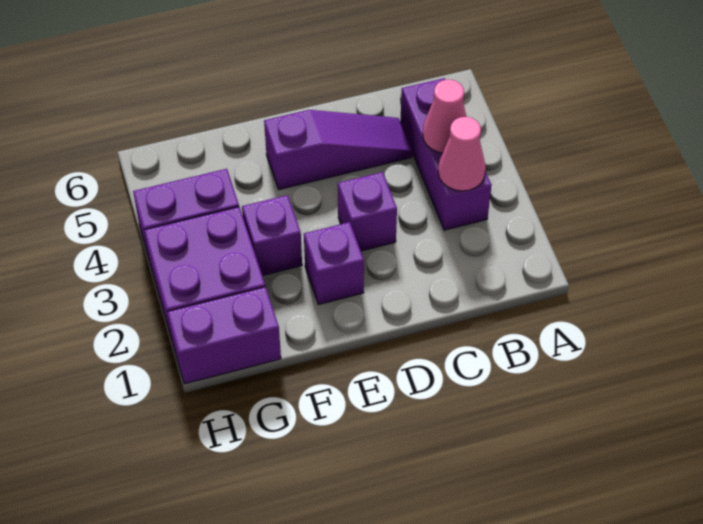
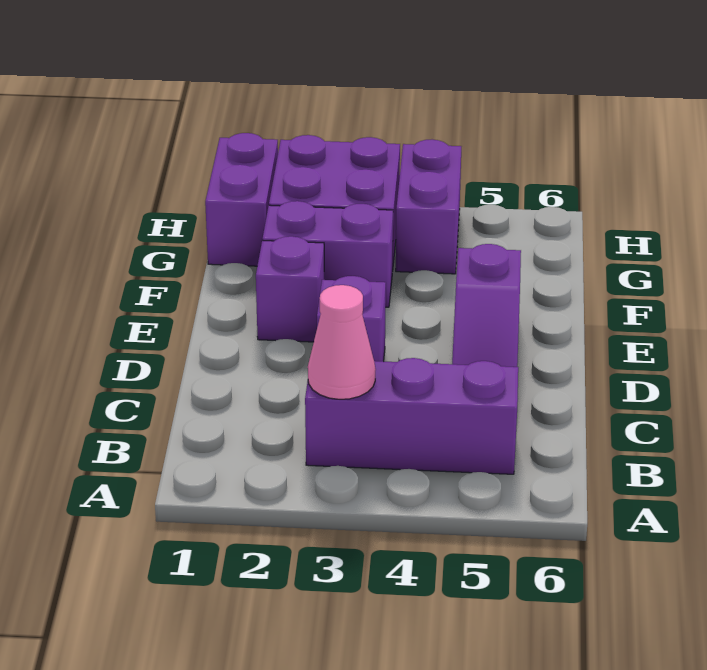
pink cone B4 level 2 -> none
purple brick F3 level 1 -> purple brick F2:F3 level 1

